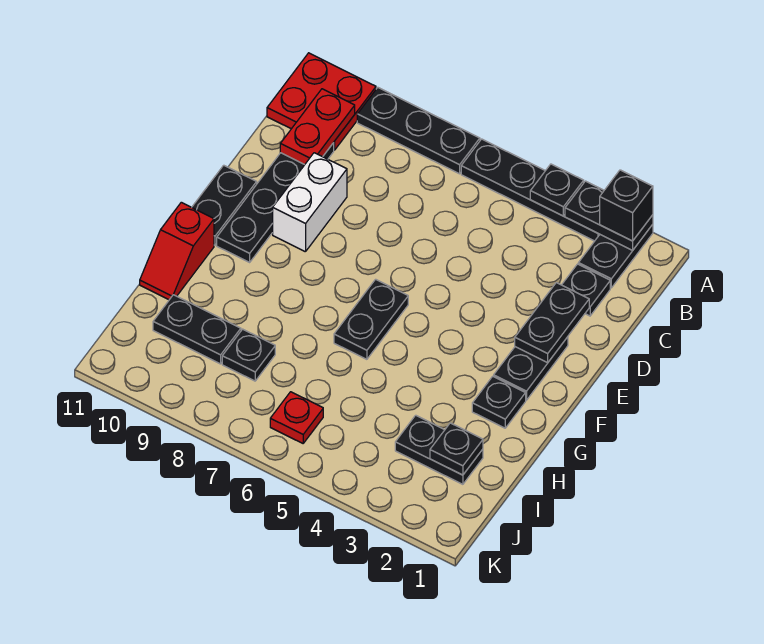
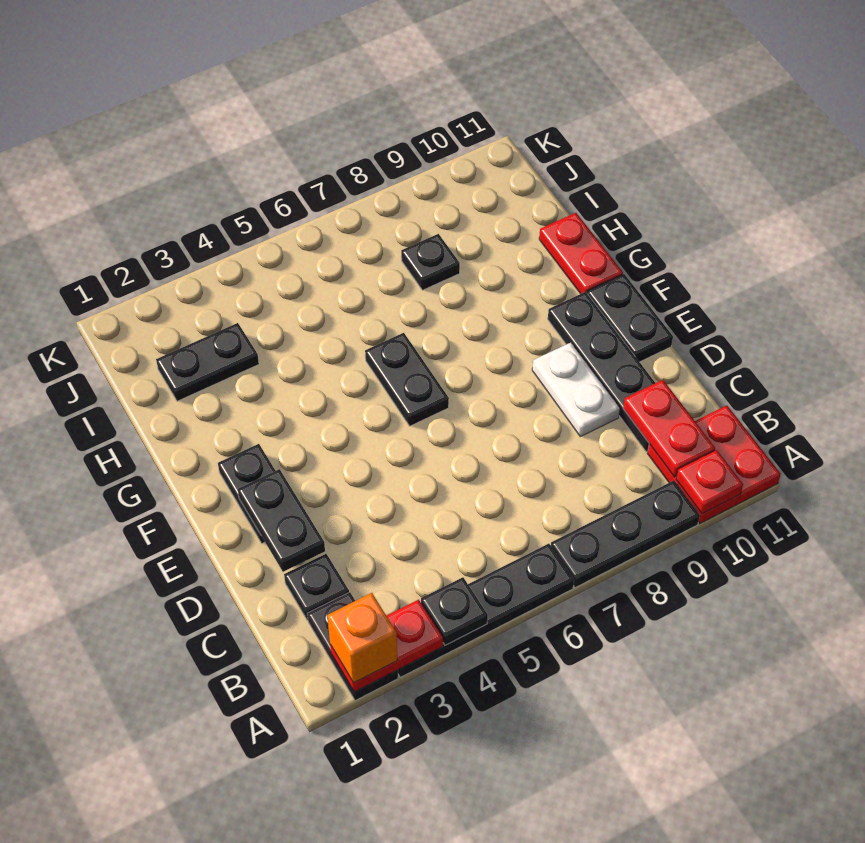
black plate A2:A3 level 2 -> red plate A2:A3 level 2
black brick A2 level 3 -> orange brick A2 level 3
white brick D9:E9 level 1 -> white plate D9:E9 level 1
black plate G2 level 1 -> none
red slope G11:H11 level 1 top G -> red plate G11:H11 level 1
black plate I2 level 2 -> none
black plate I9:I10 level 1 -> none
red plate J6 level 1 -> red plate A10 level 2

